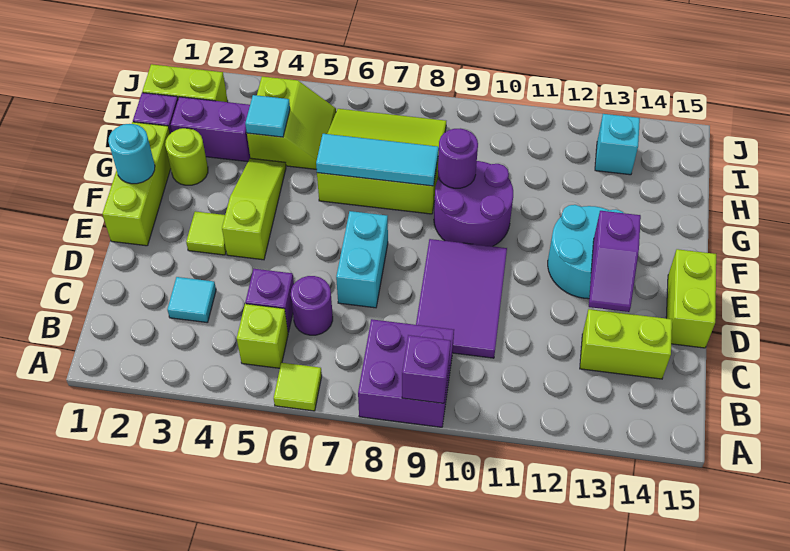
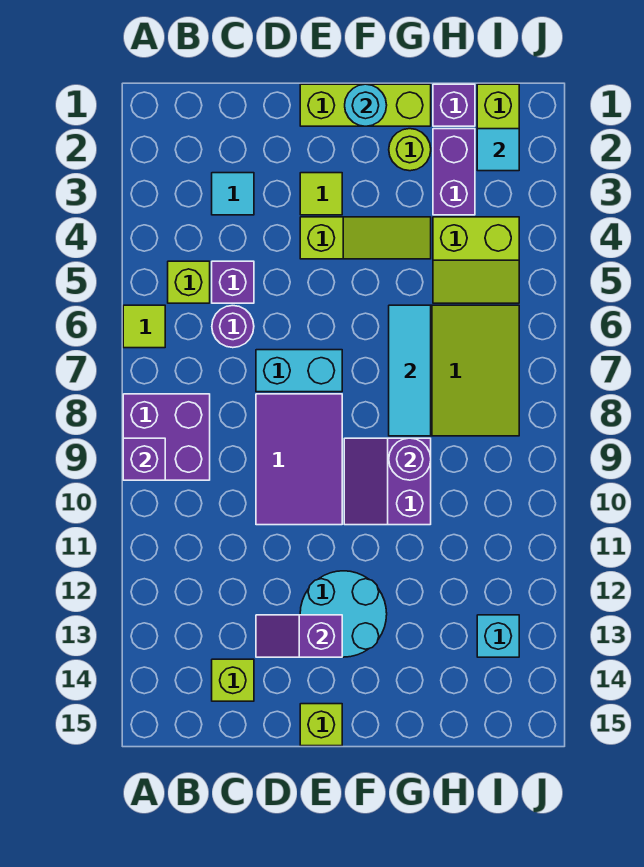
purple tile C9:E10 level 1 -> purple tile D8:E10 level 1
lime brick C13:C14 level 1 -> lime brick C14 level 1
lime brick D15:E15 level 1 -> lime brick E15 level 1
purple round brick F9:G10 level 1 -> purple slope F9:G10 level 1 top G
cyan tile H4 level 2 -> cyan tile I2 level 2

